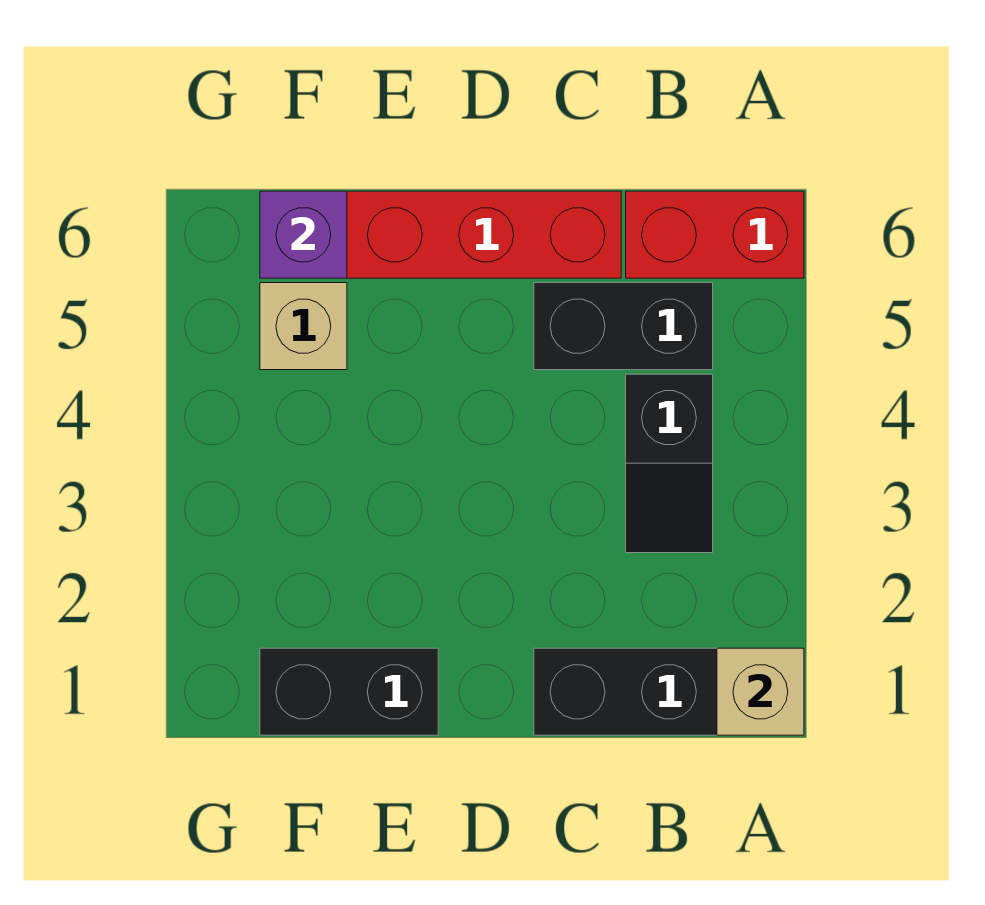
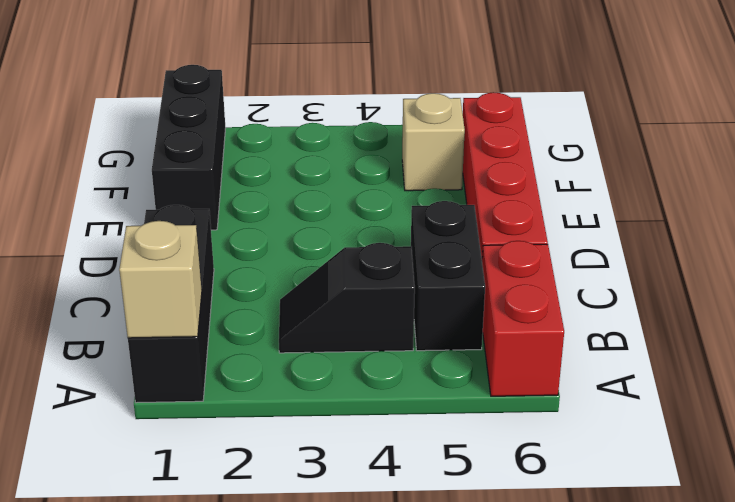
black brick E1:F1 level 1 -> black brick E1:G1 level 1
purple brick F6 level 2 -> none

